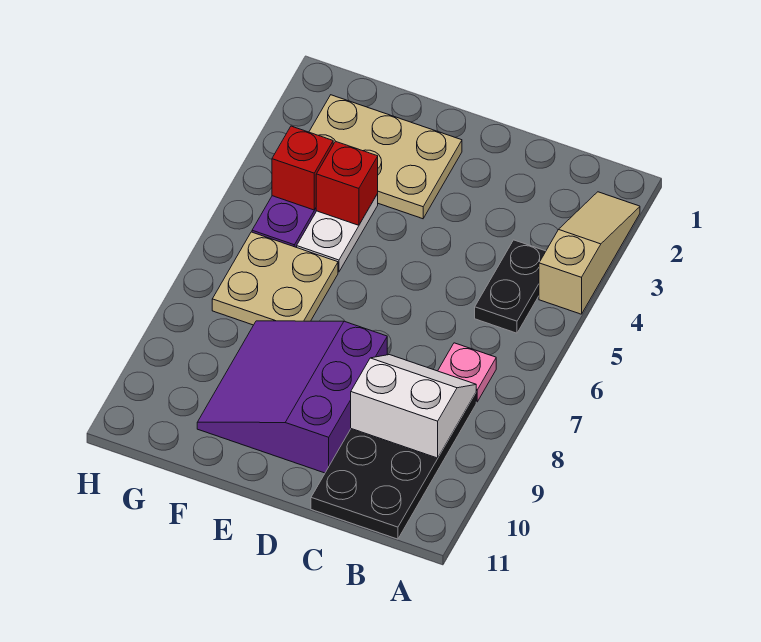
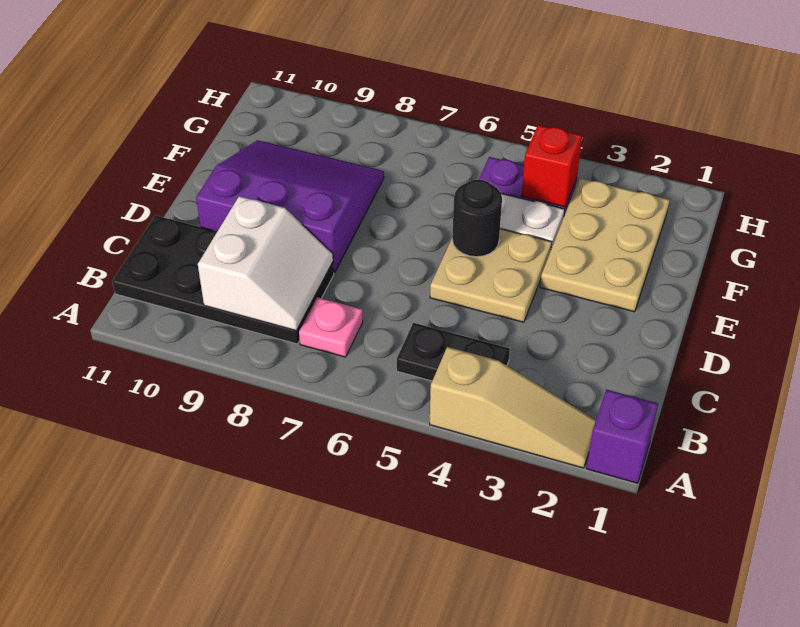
none -> purple brick A1 level 1
none -> black round brick E5 level 2
red brick F4 level 2 -> none
tan plate F6:G7 level 1 -> tan plate D4:E5 level 1

